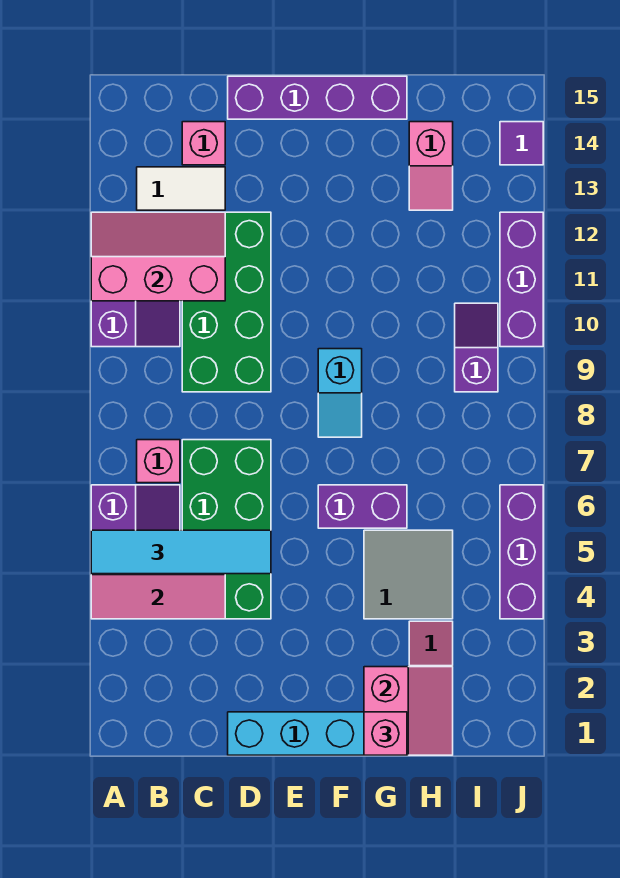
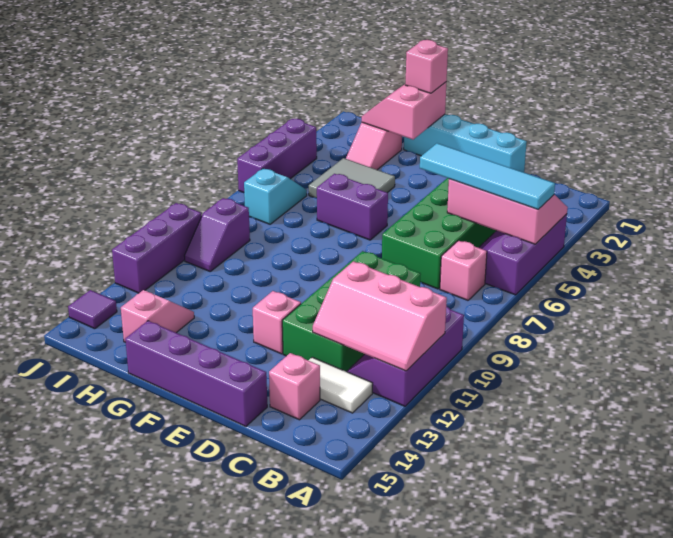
none -> pink brick E12 level 1
cyan slope F8:F9 level 1 top 9 -> cyan slope I6:I7 level 1 top 7

